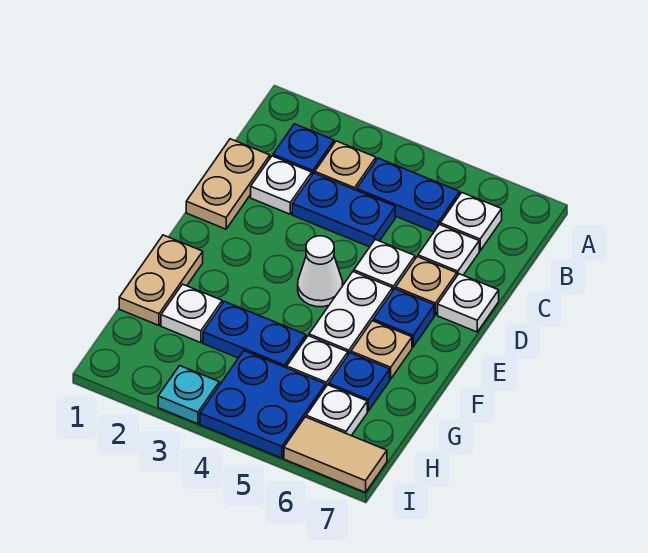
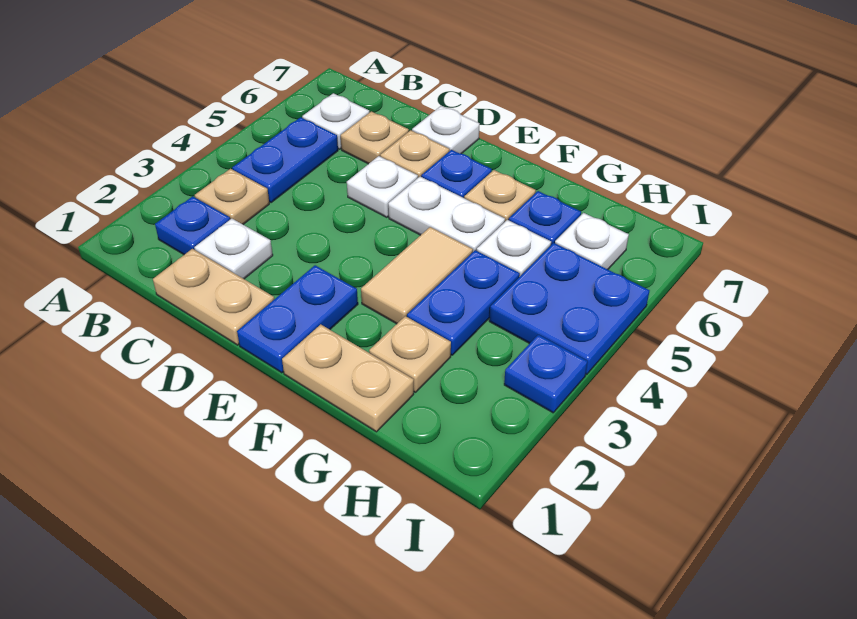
blue plate C3:C4 level 1 -> blue plate E1:E2 level 1
white plate C6 level 1 -> tan plate C6 level 1
white cone E4 level 1 -> none
white plate G2 level 1 -> tan plate G2 level 1
cyan plate I3 level 1 -> blue plate I3 level 1
tan tile I6:I7 level 1 -> tan tile F3:F4 level 1

